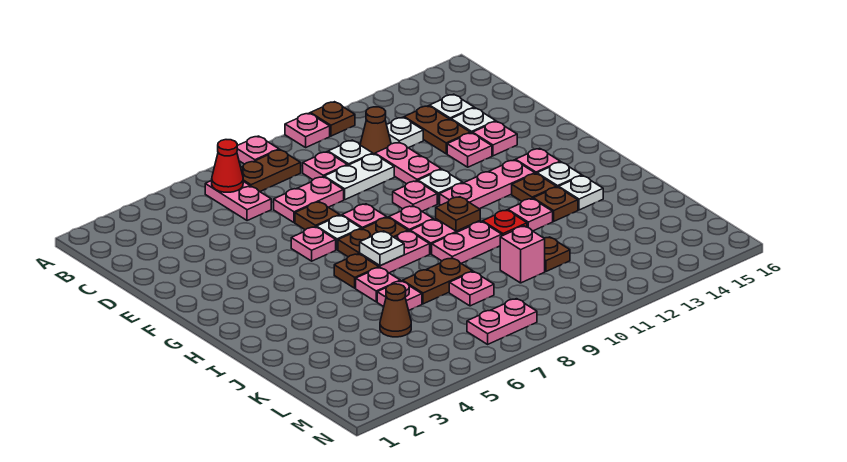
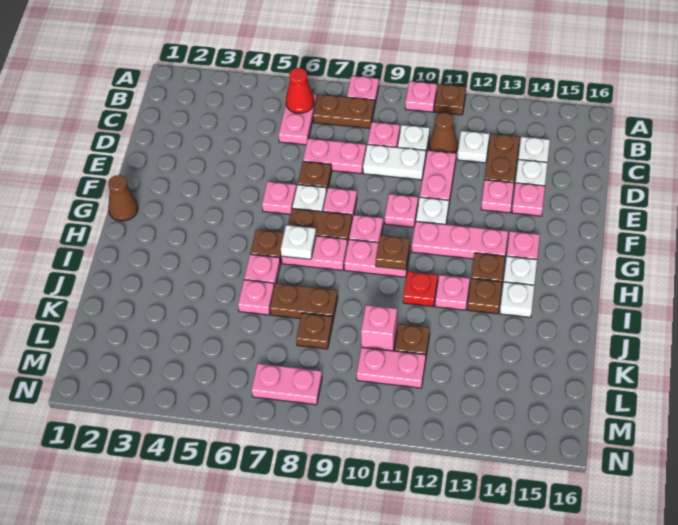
pink plate I9:I10 level 1 -> pink plate L10:L11 level 1
brown cone K5 level 1 -> brown cone G1 level 1
pink plate K8 level 1 -> brown plate K8 level 1

